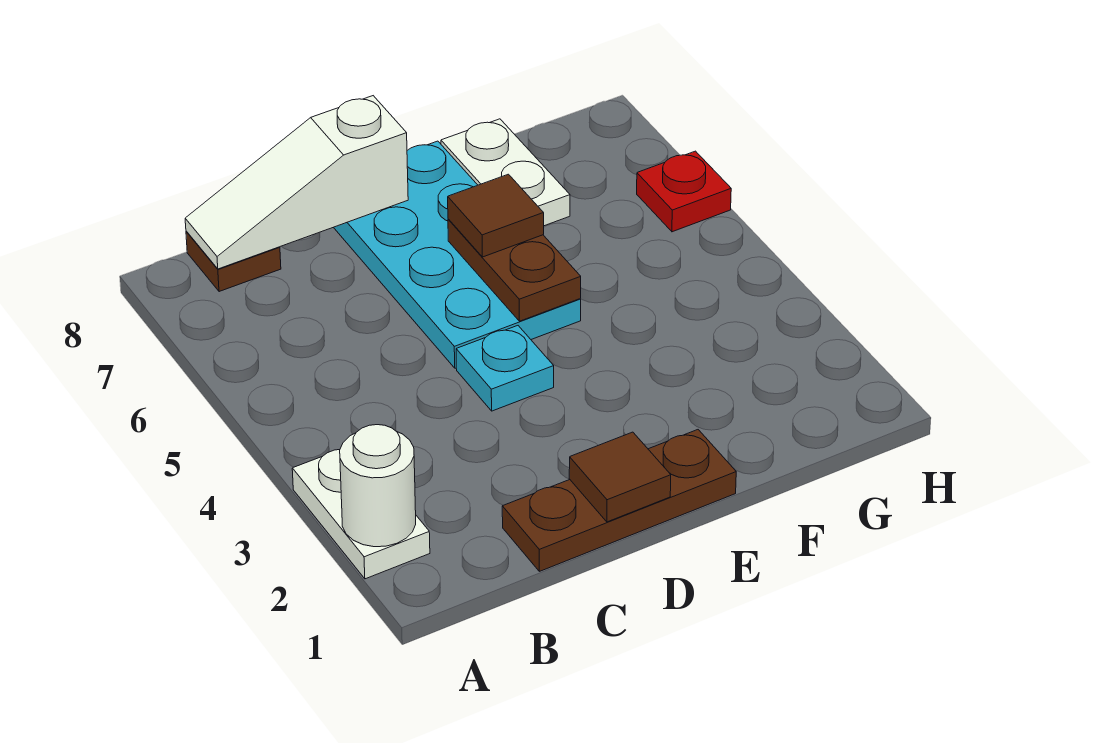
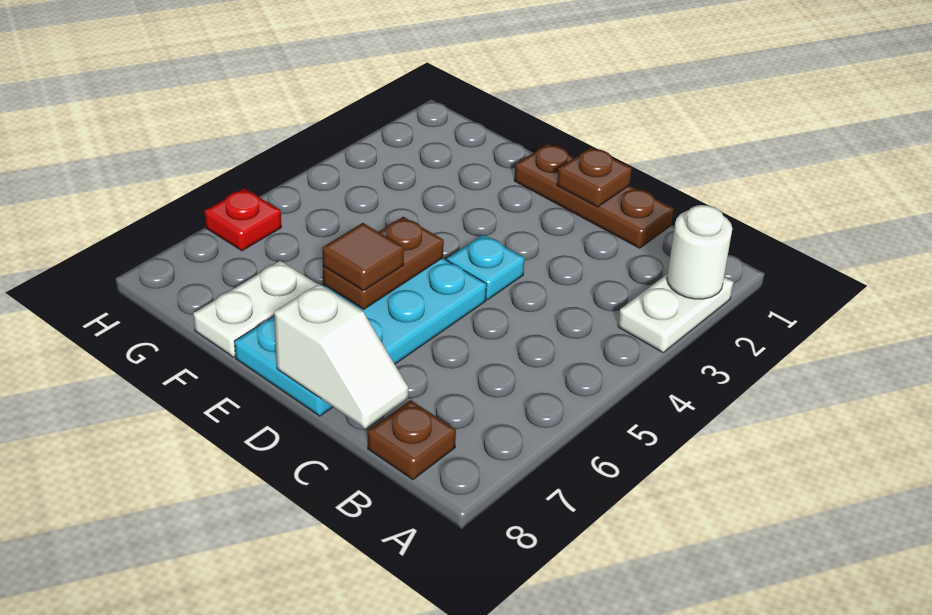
white slope B8:D8 level 2 top D -> white slope C8:D8 level 2 top D
brown tile D1 level 2 -> brown plate D1 level 2

